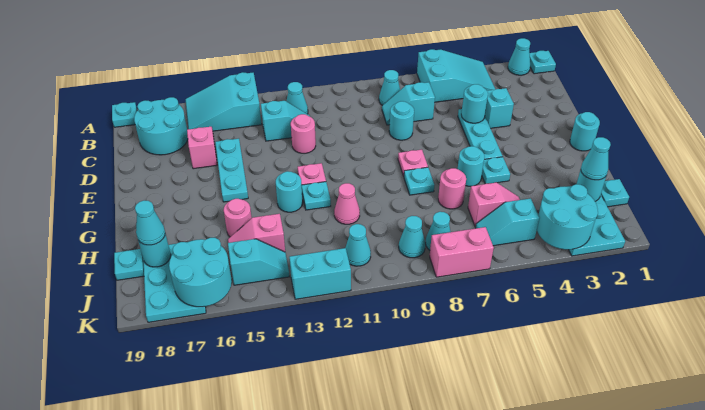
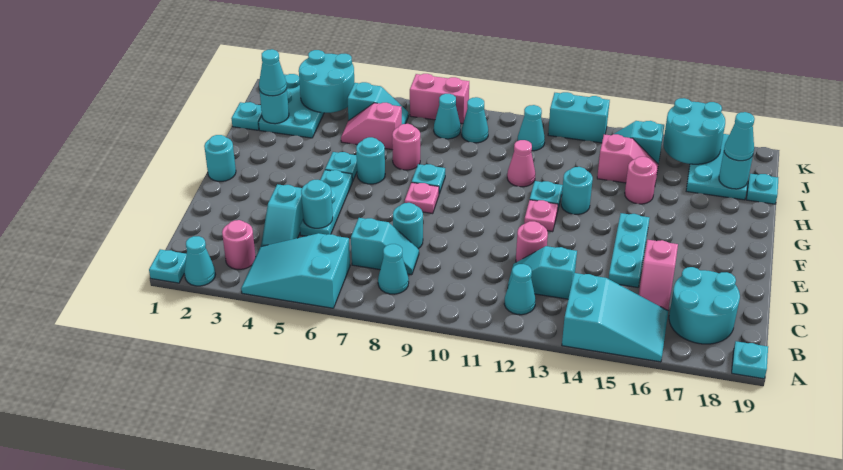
none -> pink round brick B3 level 1

